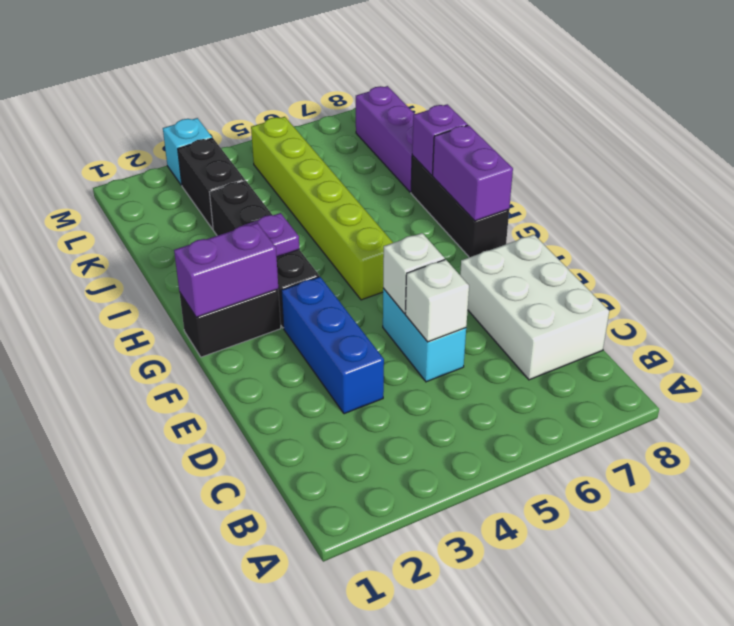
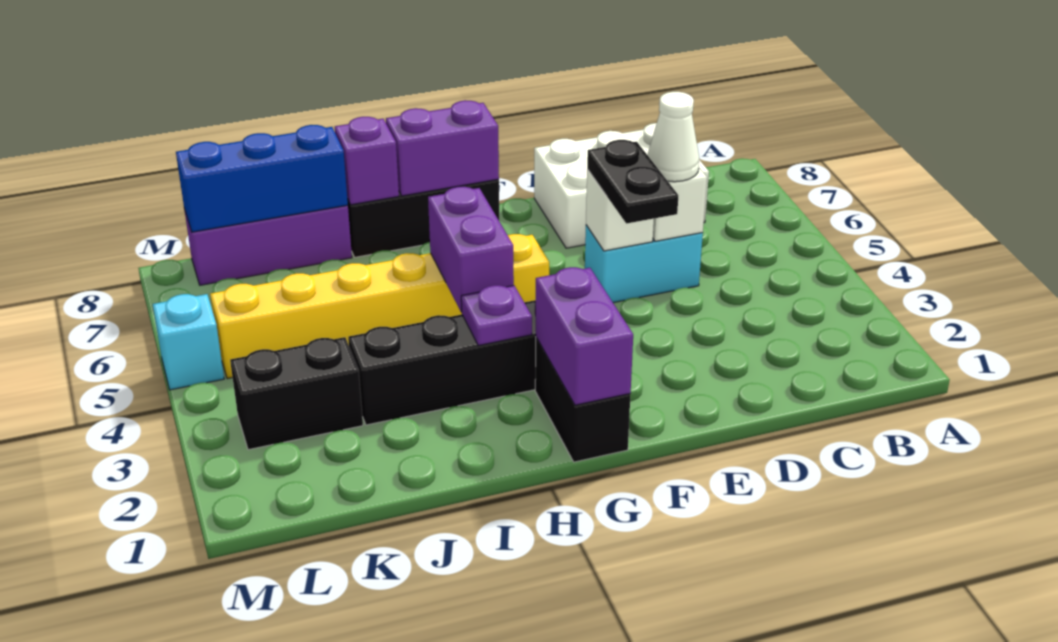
blue brick D3:F3 level 1 -> blue brick J8:L8 level 2
none -> white cone D5 level 3
none -> black plate E4:E5 level 3
lime brick G5:L5 level 1 -> yellow brick G5:L5 level 1
none -> purple brick H4:H5 level 2
cyan brick M3 level 1 -> cyan brick M5 level 1

